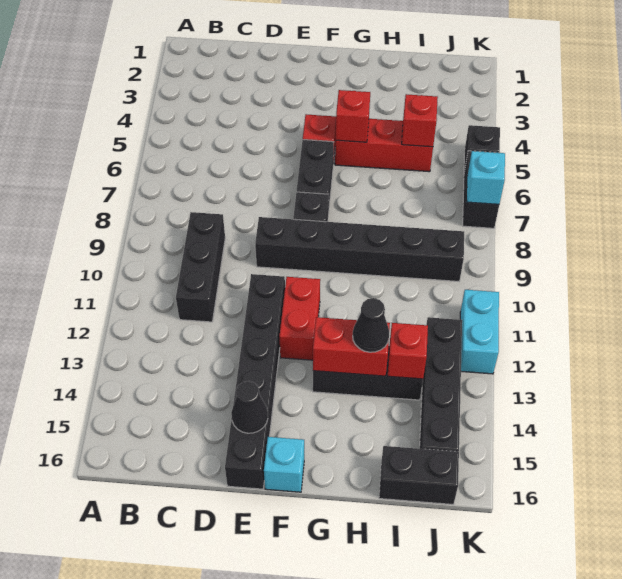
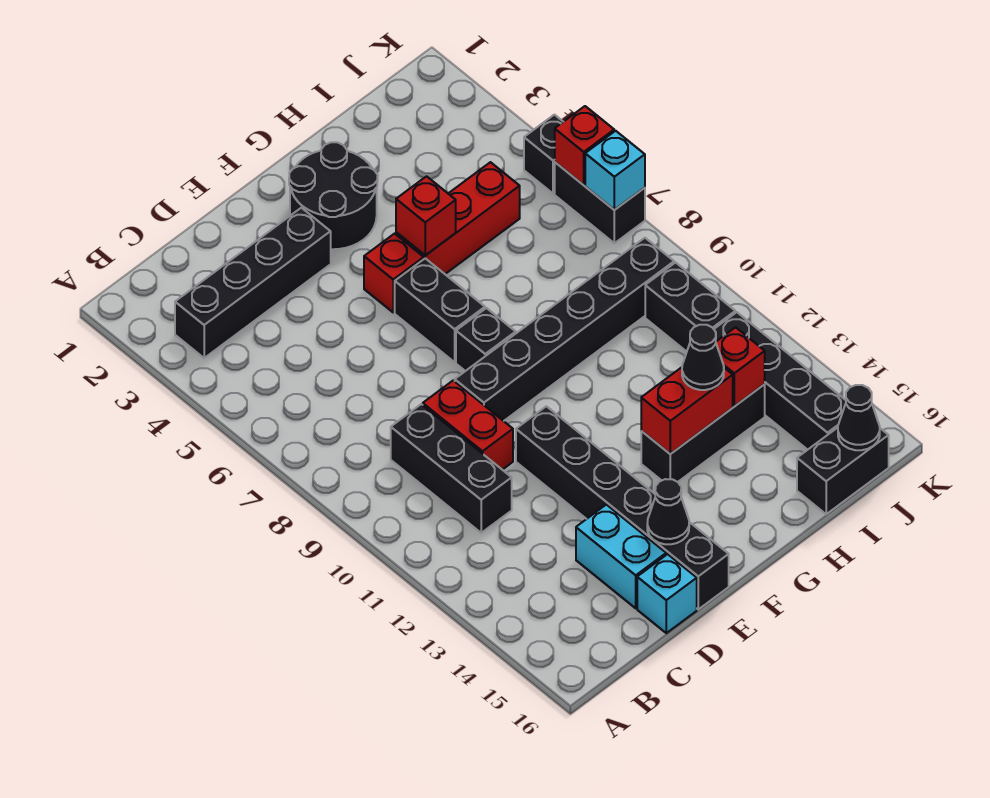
none -> black brick B3:E3 level 1
none -> black round brick F2:G3 level 1
red brick F11:F12 level 1 -> red brick D9:D10 level 1
cyan brick F16 level 1 -> cyan brick D16 level 1
red brick I5 level 2 -> red brick K6 level 2
none -> black brick J10:J11 level 1
none -> black cone J16 level 2
cyan brick K11:K12 level 1 -> cyan brick D14:D15 level 1

